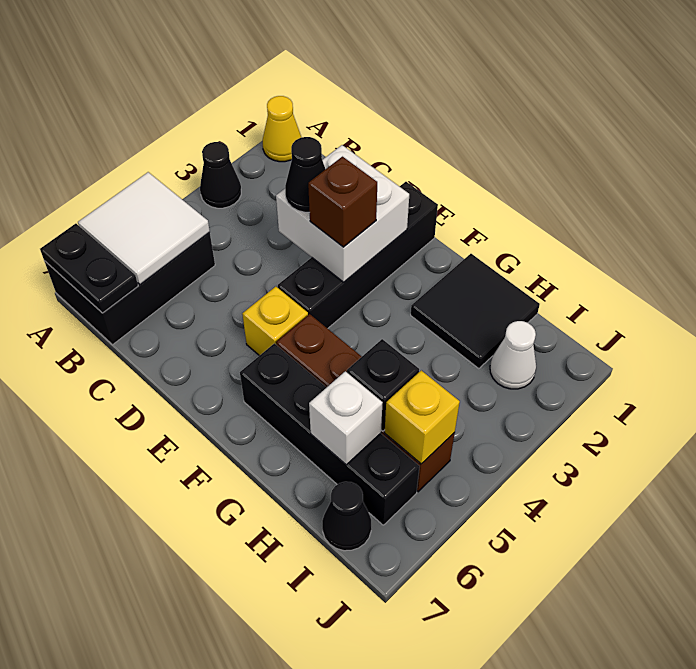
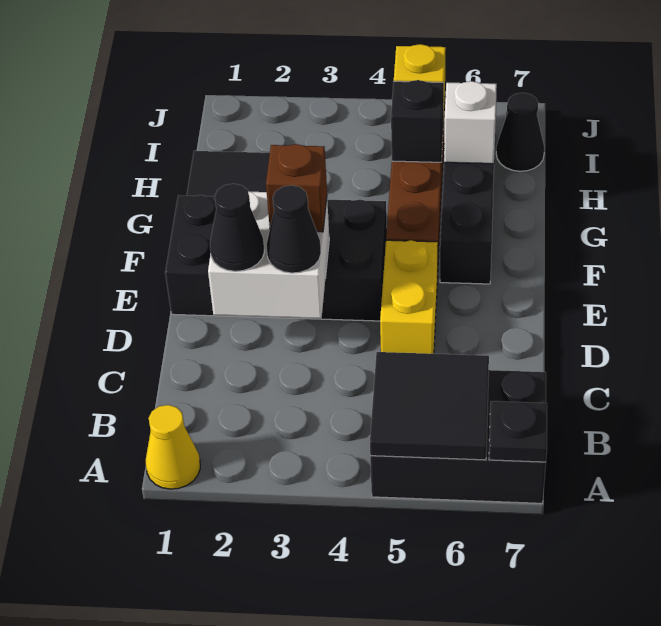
black cone A3 level 1 -> black cone D2 level 3
white tile A5:B6 level 2 -> black tile A5:B6 level 2
black plate A7:B7 level 2 -> black plate A7 level 2
black brick E1:E4 level 1 -> black brick E1:F4 level 1
yellow brick E5 level 1 -> yellow brick D5:E5 level 1
white cone I2 level 1 -> none

